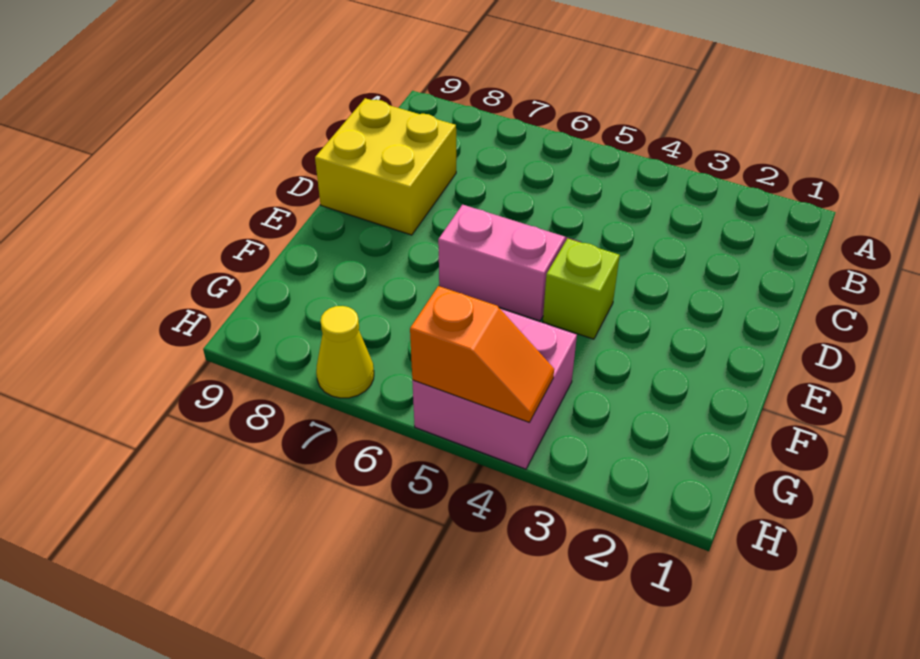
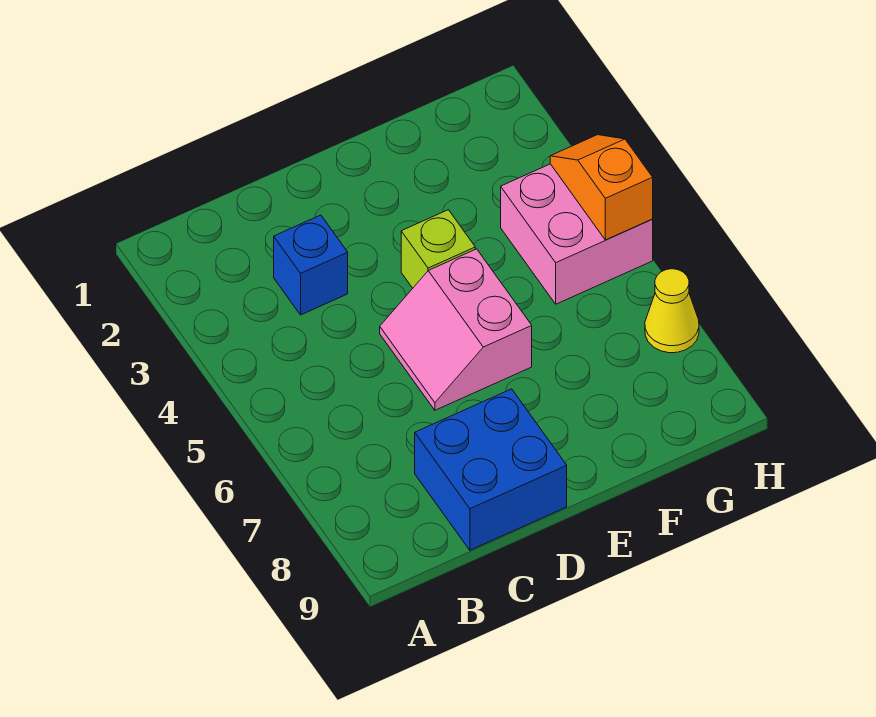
none -> blue brick C3 level 1
yellow brick C8:D9 level 1 -> blue brick C8:D9 level 1

